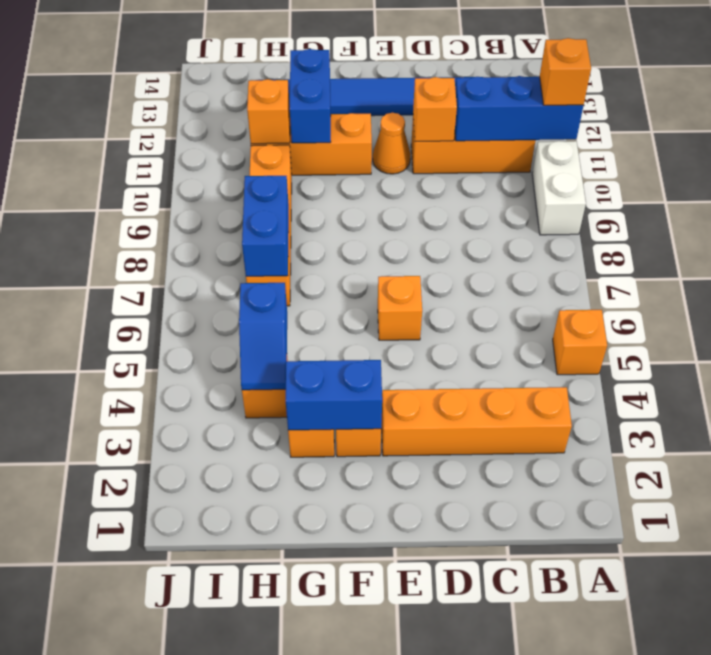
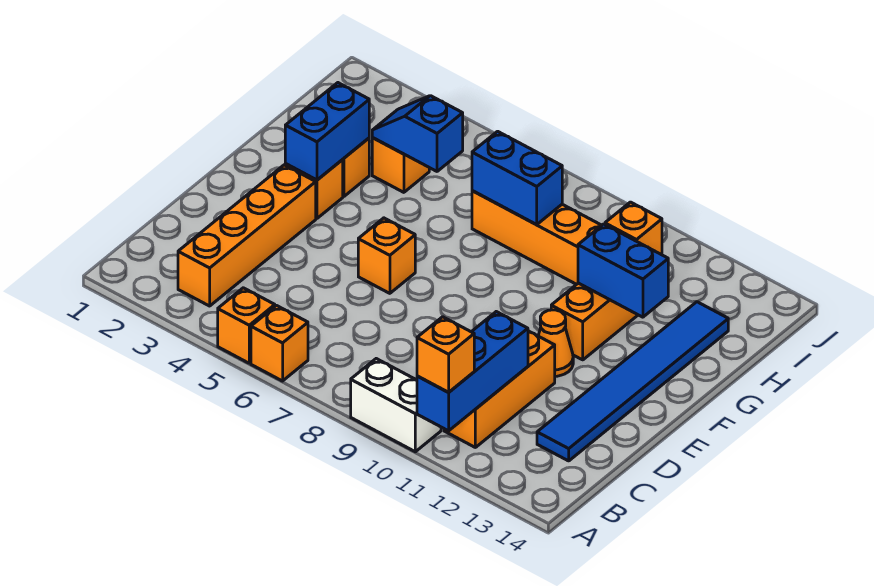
orange brick D11 level 2 -> orange brick A6 level 1

